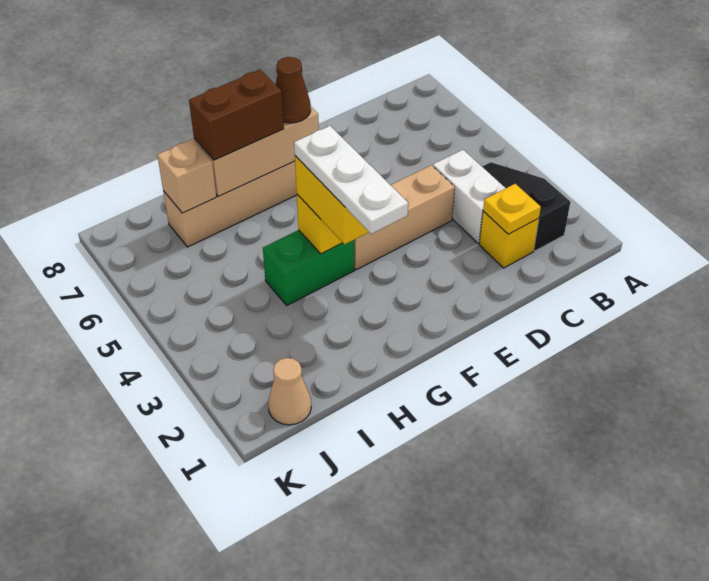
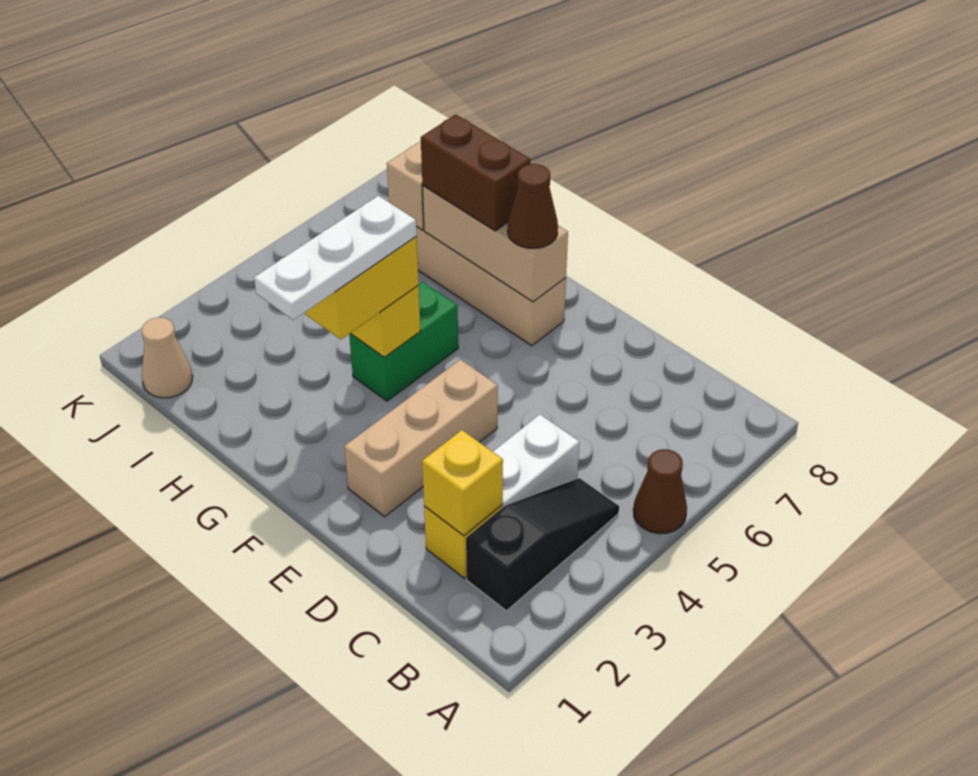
none -> brown cone A5 level 1
yellow plate C2 level 2 -> yellow brick C2 level 2
tan brick D4:F4 level 1 -> tan brick E2:E4 level 1
green brick G4:H4 level 1 -> green brick G4:G5 level 1

